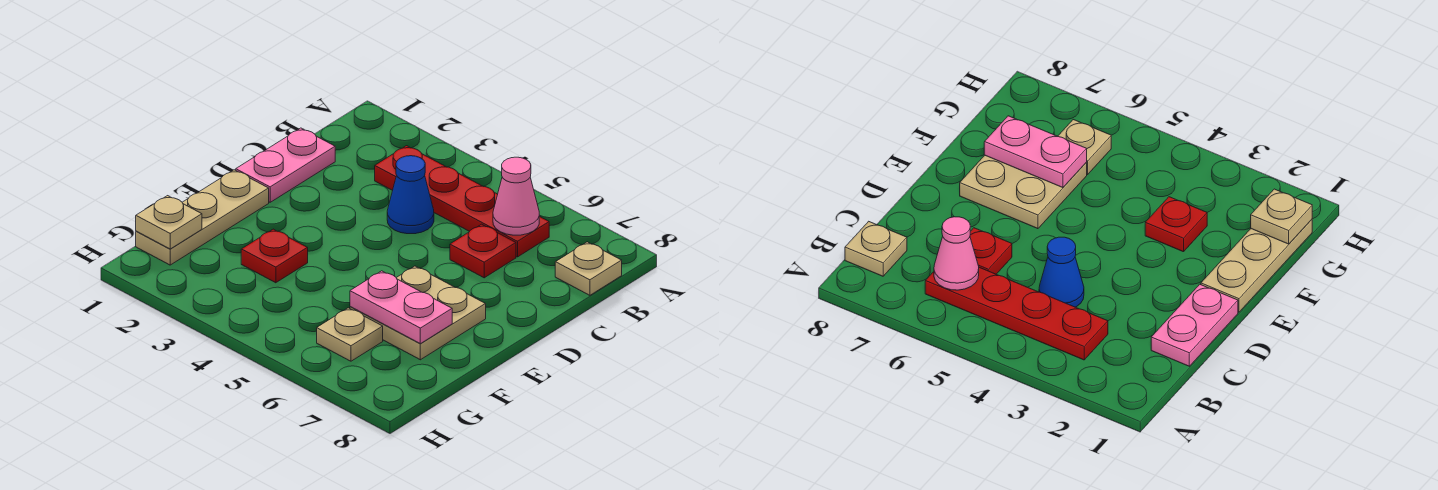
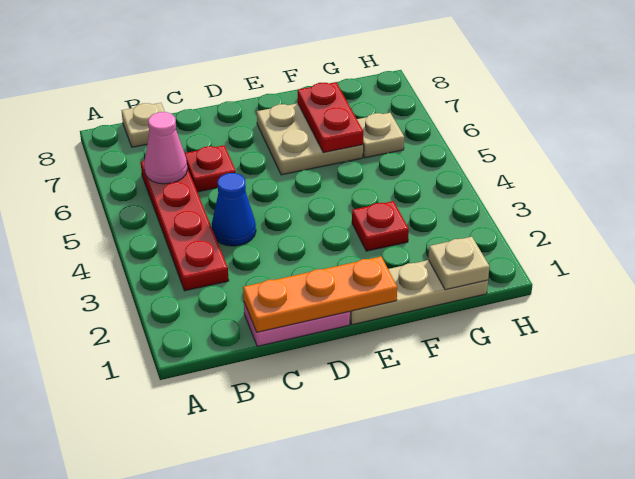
none -> orange plate C1:E1 level 2
pink plate F6:F7 level 2 -> red plate F6:F7 level 2

